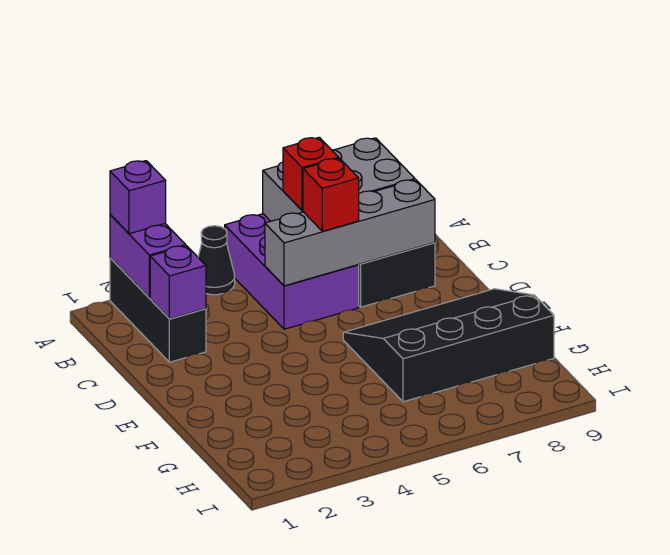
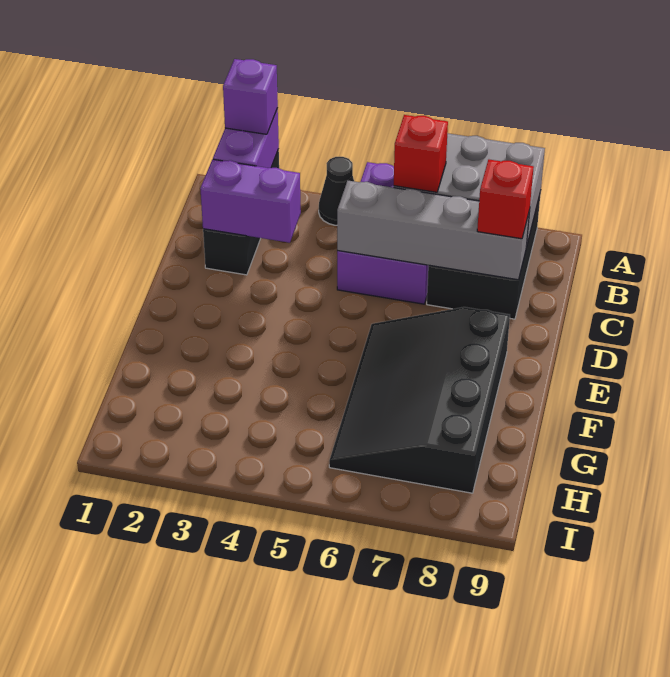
purple brick C2 level 2 -> purple brick C2:C3 level 2
red brick C6 level 3 -> red brick C8 level 3
black slope E6:G9 level 1 top G -> black slope E6:H8 level 1 top 8

